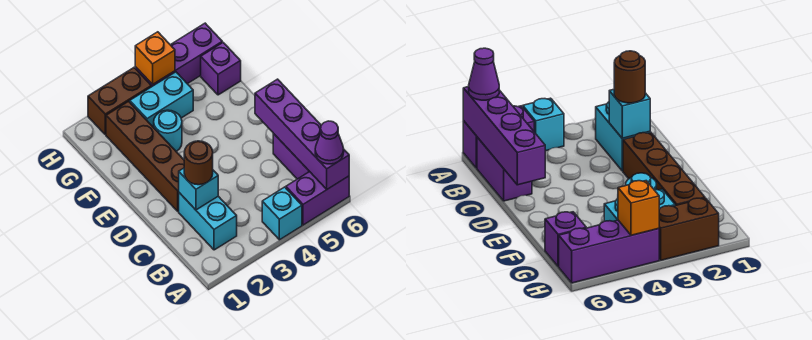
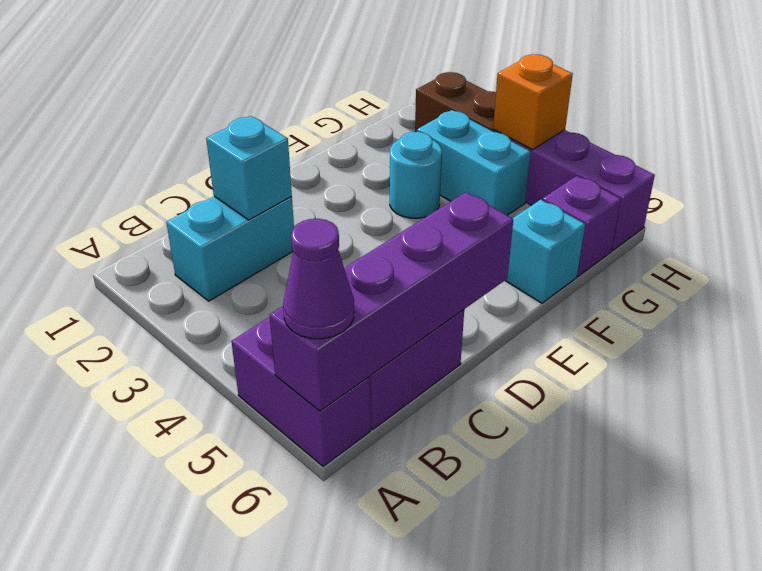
cyan brick A4 level 1 -> cyan brick F6 level 1
brown round brick C2 level 3 -> none
brown brick D2:G2 level 1 -> none

